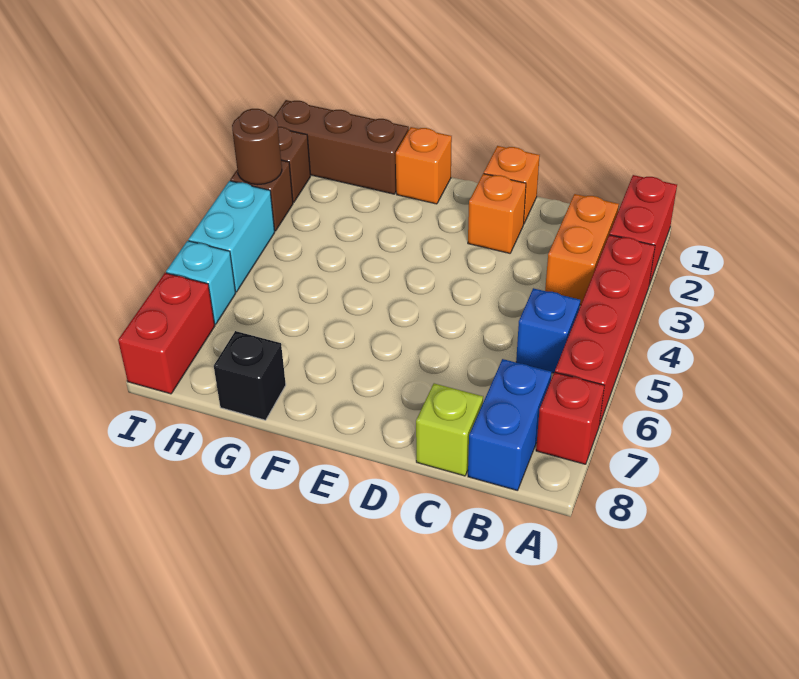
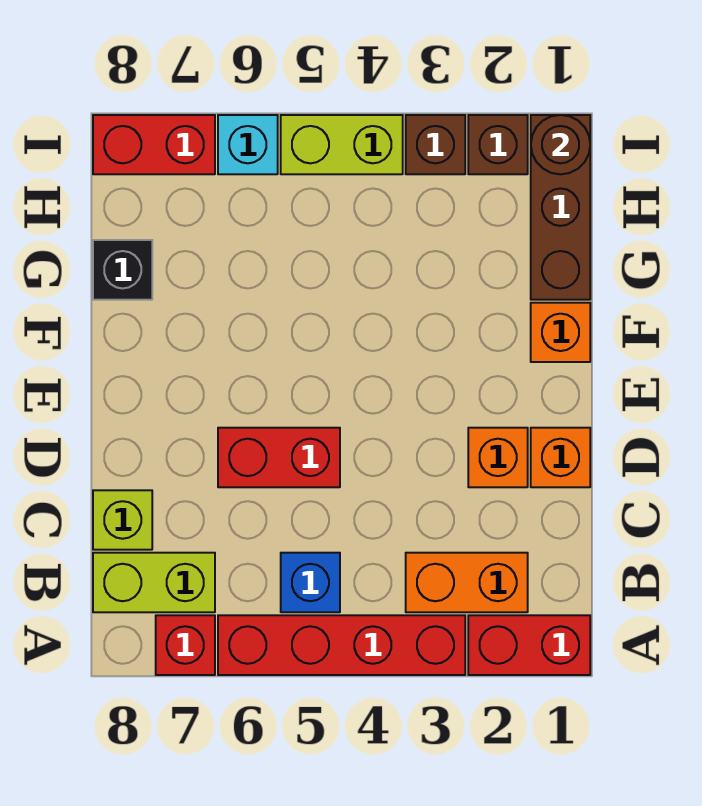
blue brick B7:B8 level 1 -> lime brick B7:B8 level 1
none -> red brick D5:D6 level 1
brown round brick I3 level 2 -> brown round brick I1 level 2
cyan brick I4:I5 level 1 -> lime brick I4:I5 level 1

